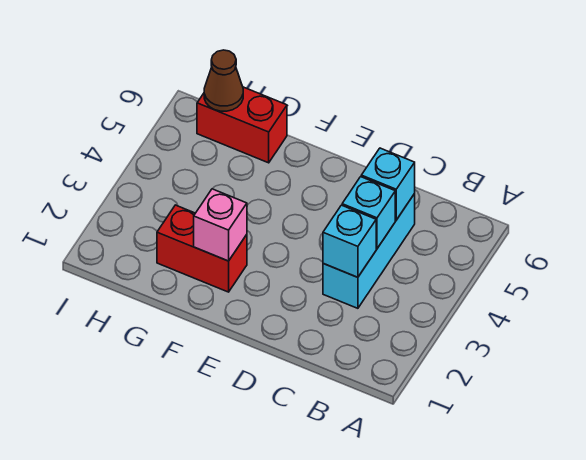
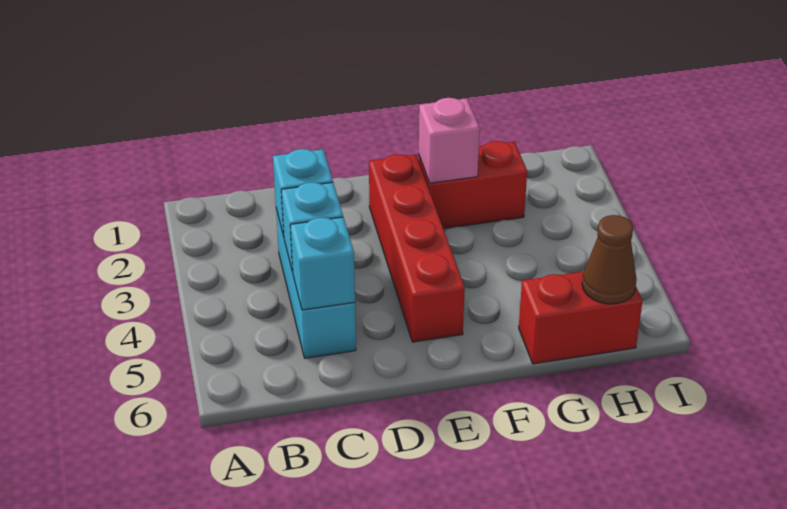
none -> red brick E2:E5 level 1

